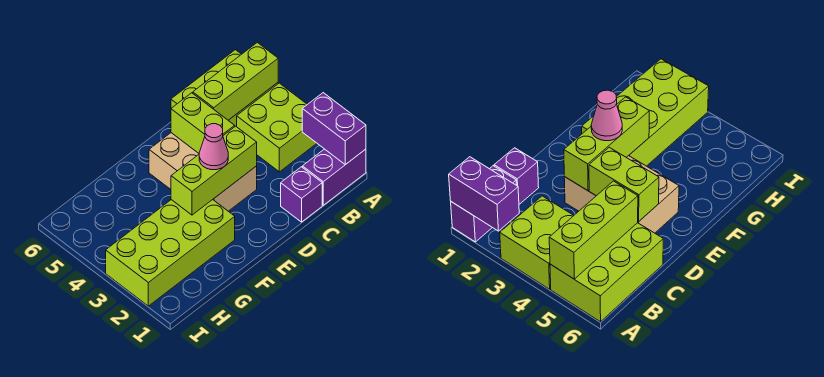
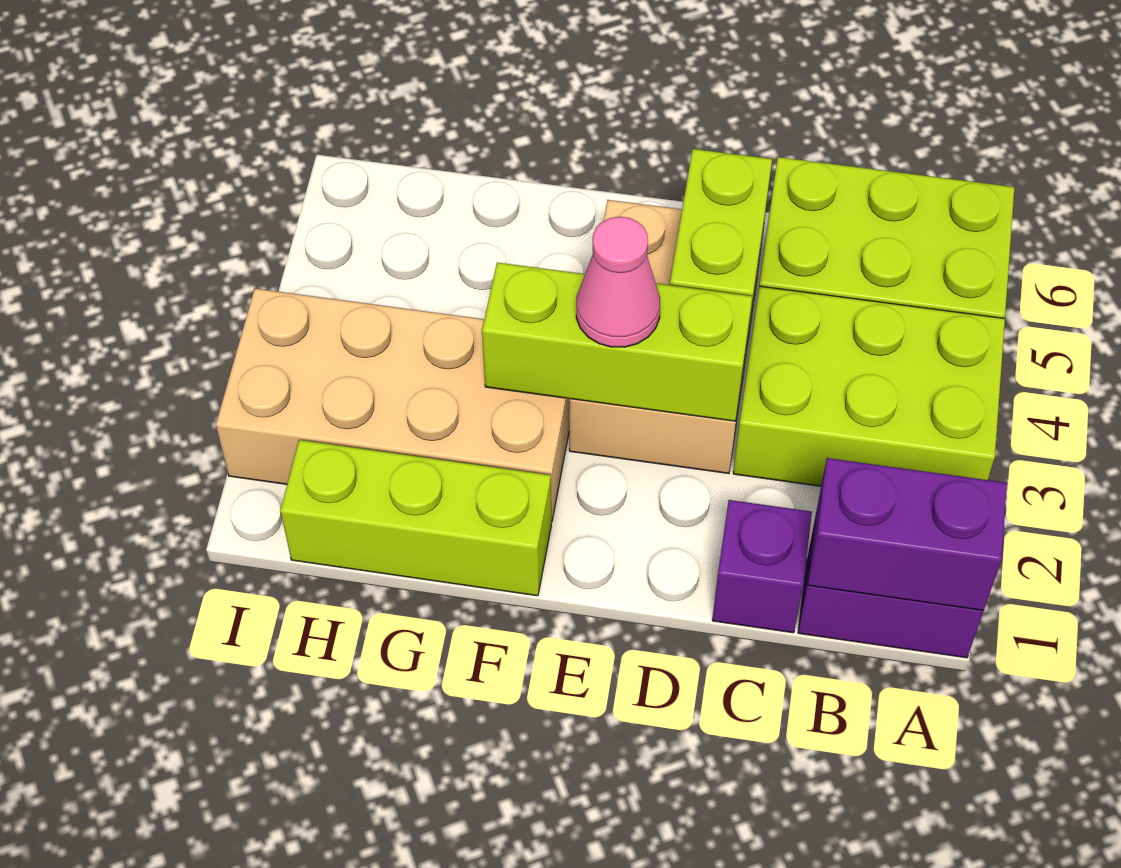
purple brick A1:A2 level 2 -> purple brick A1:B1 level 2
lime brick A3:B4 level 1 -> lime brick A3:C4 level 1
lime brick A5:C5 level 2 -> lime brick F1:H1 level 1
lime brick F2:I3 level 1 -> tan brick F2:I3 level 1

